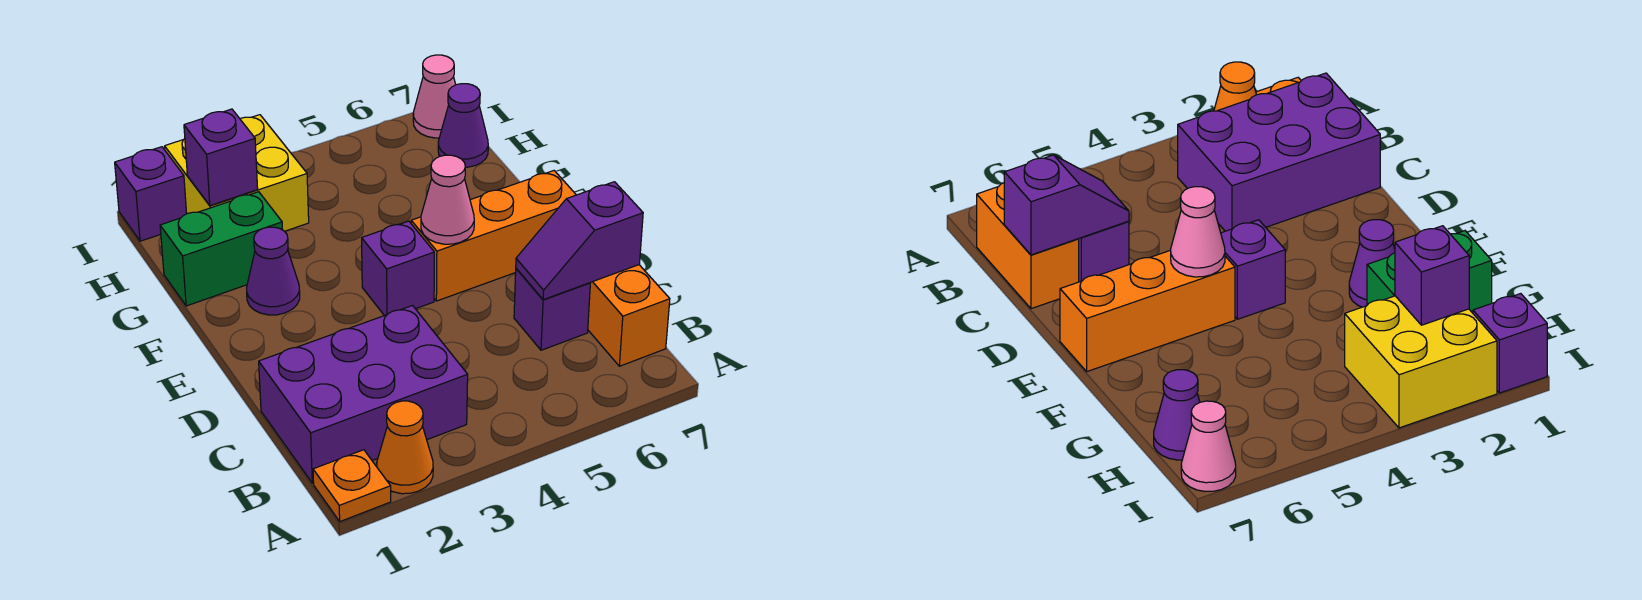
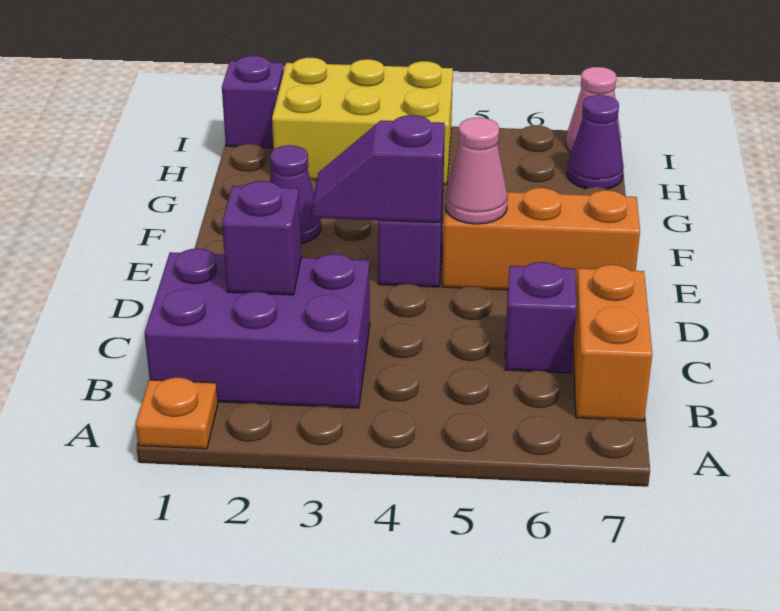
orange cone A2 level 1 -> none
purple slope C6:C7 level 2 top 7 -> purple slope E3:E4 level 2 top 4
green brick G1:G2 level 1 -> none
yellow brick H2:I3 level 1 -> yellow brick H2:I4 level 1
purple brick H2 level 2 -> purple brick C2 level 2

